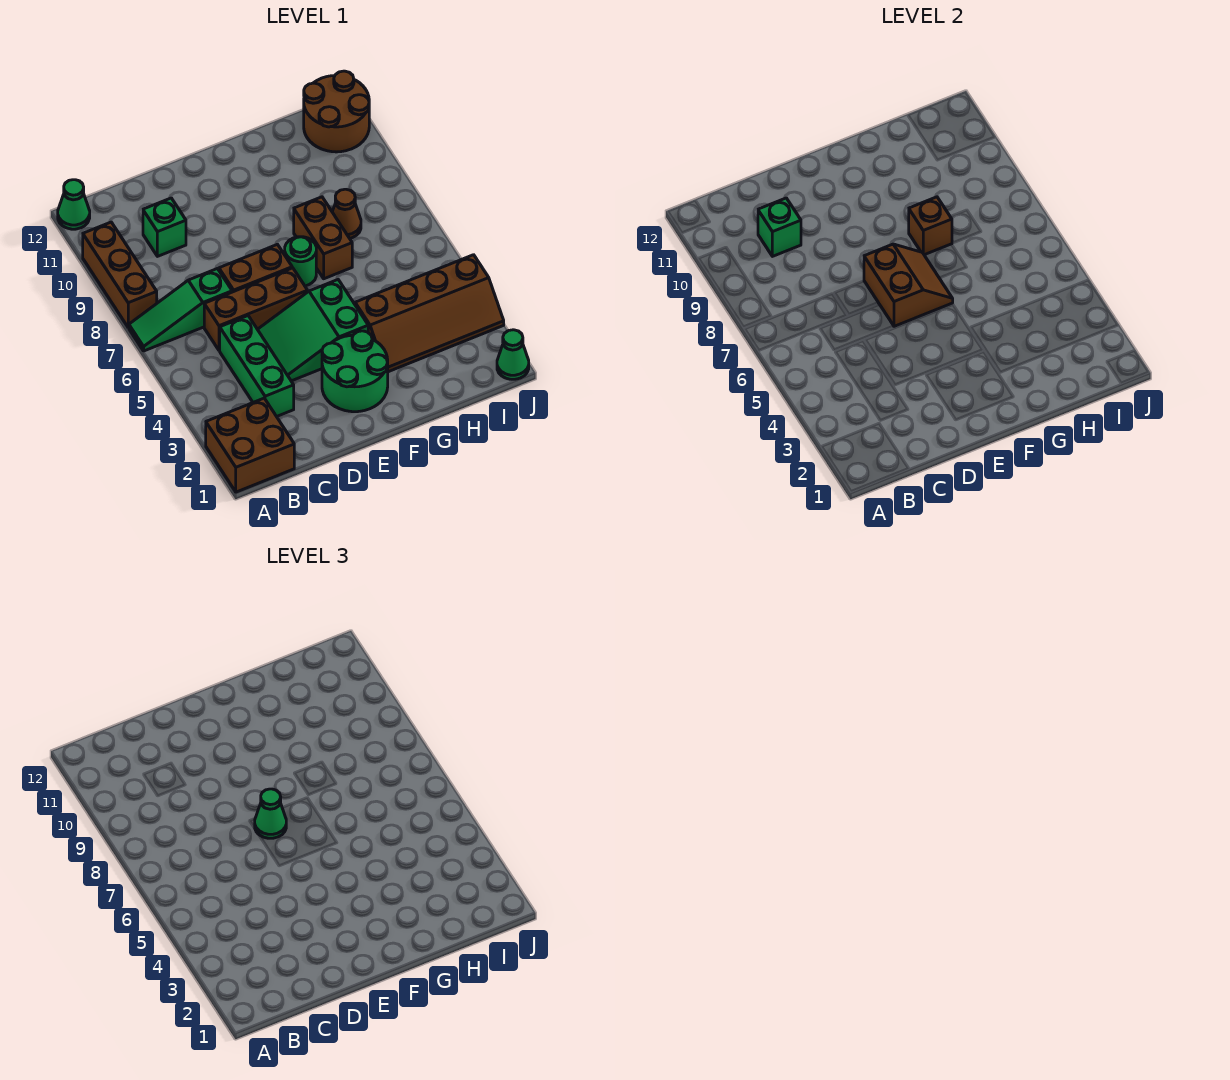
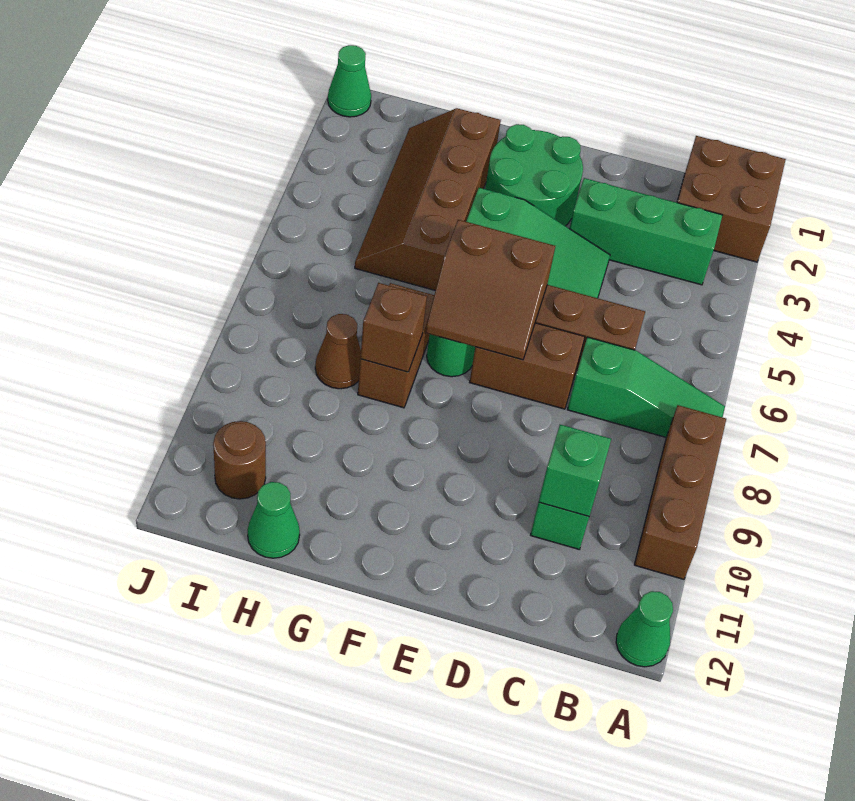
green brick C3:C5 level 1 -> green brick B3:D3 level 1
brown slope E6:F7 level 2 top E -> brown slope E6:F7 level 2 top 6
green cone E7 level 3 -> green cone H12 level 1
brown slope G3:J4 level 1 top 4 -> brown slope G2:H5 level 1 top G
brown round brick I11:J12 level 1 -> brown round brick I11 level 1

